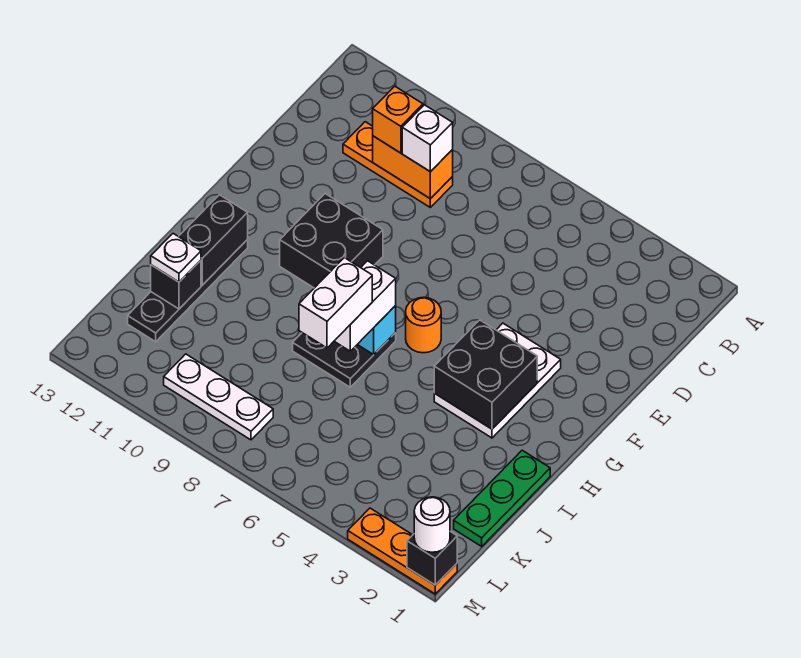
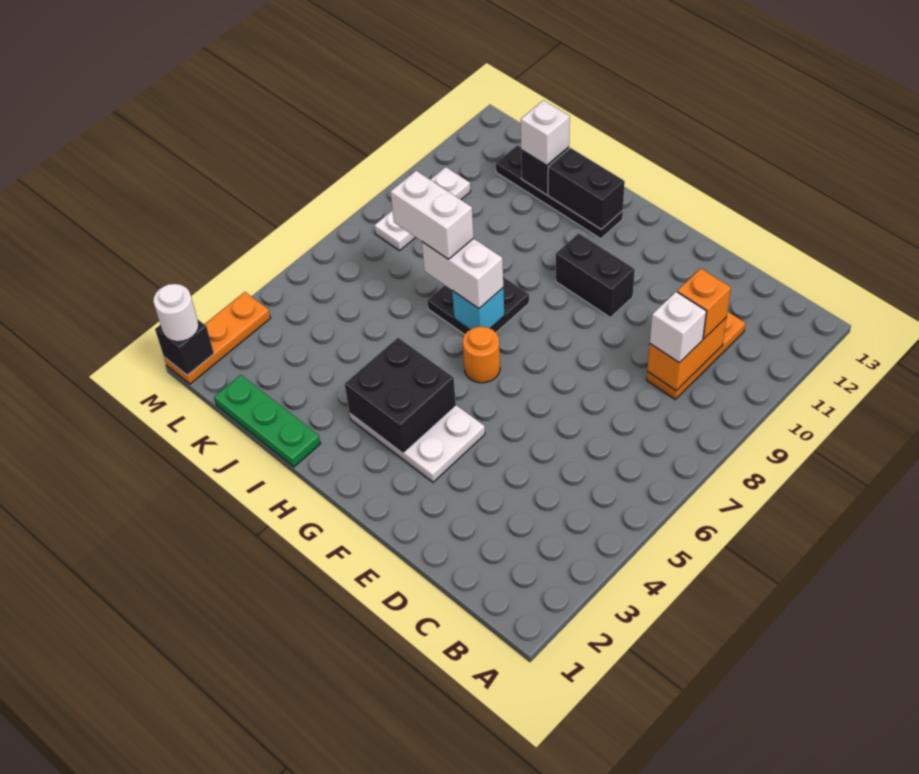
black brick F9:G10 level 1 -> black brick F10:G10 level 1
white plate J12 level 3 -> white brick J12 level 3

